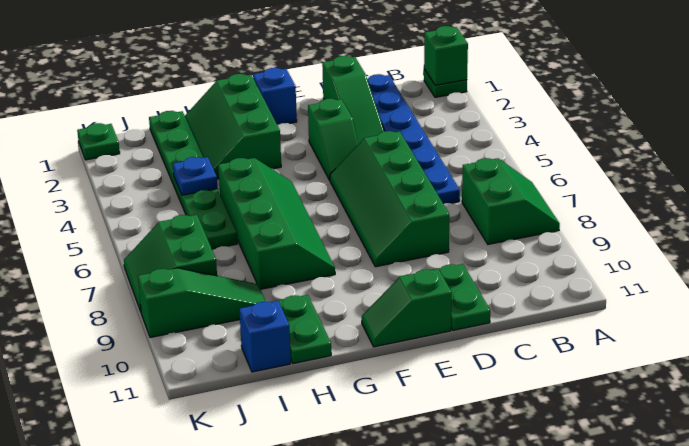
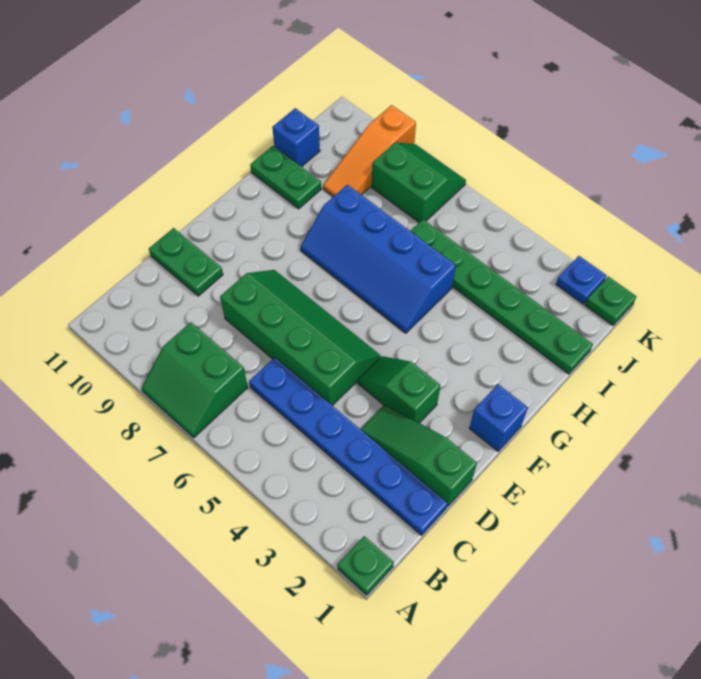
green brick A1 level 2 -> none
green slope E11:F11 level 1 top E -> none
green slope G1:H3 level 1 top G -> none
green slope G5:H8 level 1 top H -> blue slope G5:H8 level 1 top H
blue plate I4 level 2 -> blue plate K2 level 1
green slope I9:K9 level 1 top K -> orange slope I9:K9 level 1 top K

